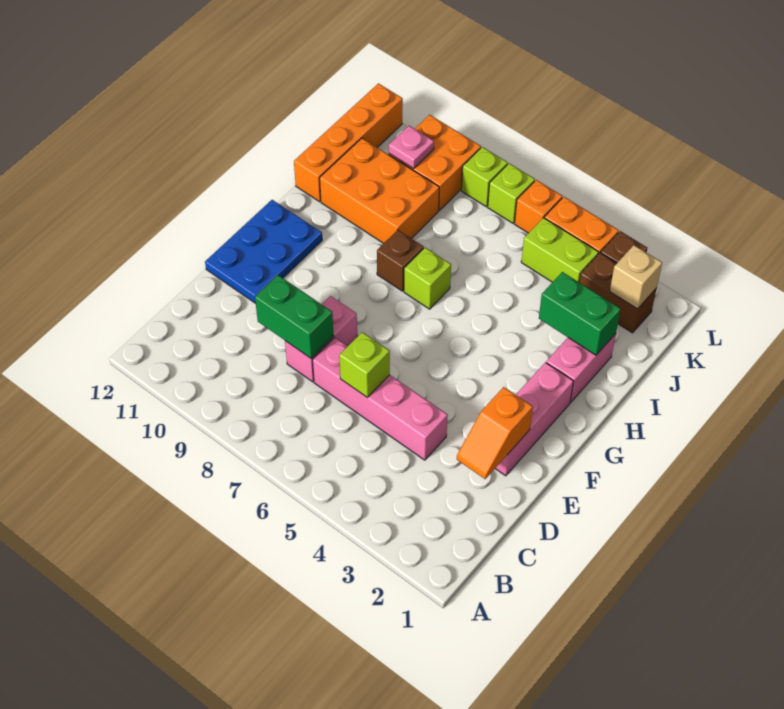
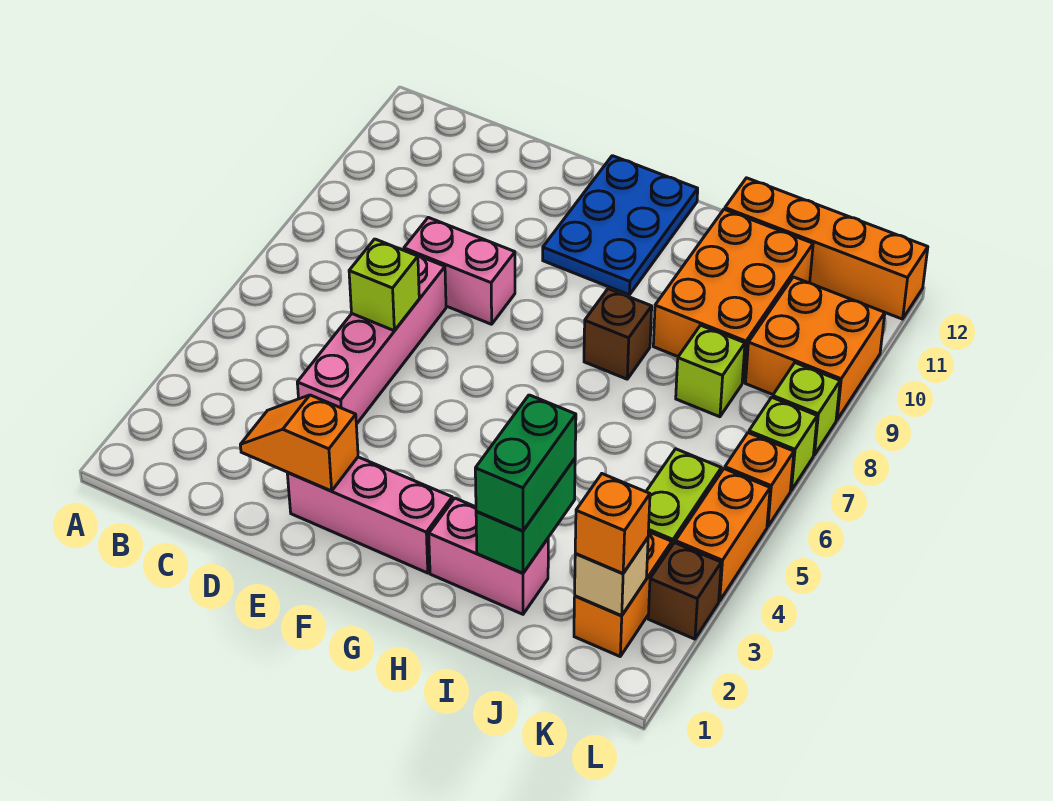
green brick D8:D9 level 2 -> green brick I2:I3 level 3
blue plate E11:G12 level 1 -> blue plate F10:G12 level 1
lime brick H7 level 1 -> lime brick J8 level 1
brown brick K2:K3 level 1 -> orange brick K2:K3 level 1
none -> orange brick K2 level 3
pink plate K10 level 2 -> none

